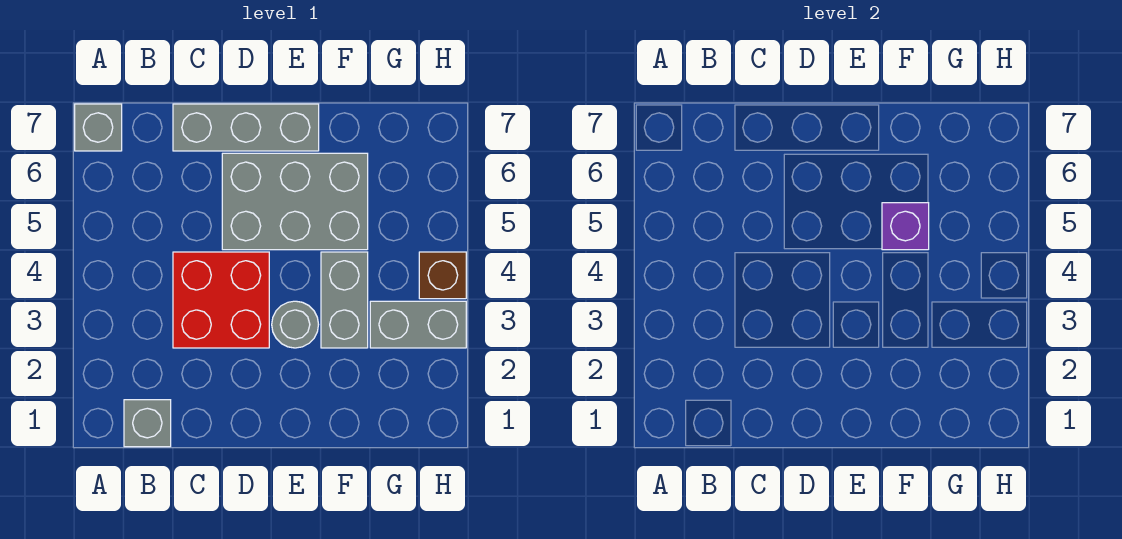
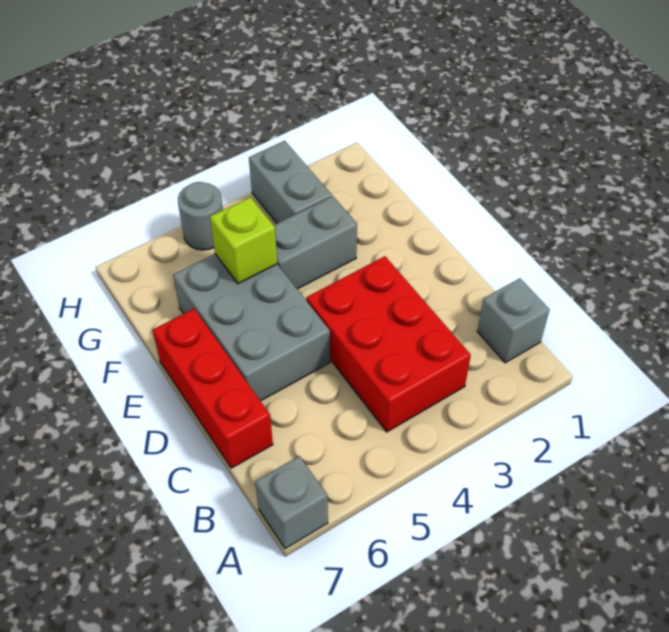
red brick C3:D4 level 1 -> red brick B3:D4 level 1
grey brick C7:E7 level 1 -> red brick C7:E7 level 1
grey round brick E3 level 1 -> grey round brick H5 level 1
purple brick F5 level 2 -> lime brick F5 level 2
brown brick H4 level 1 -> none

